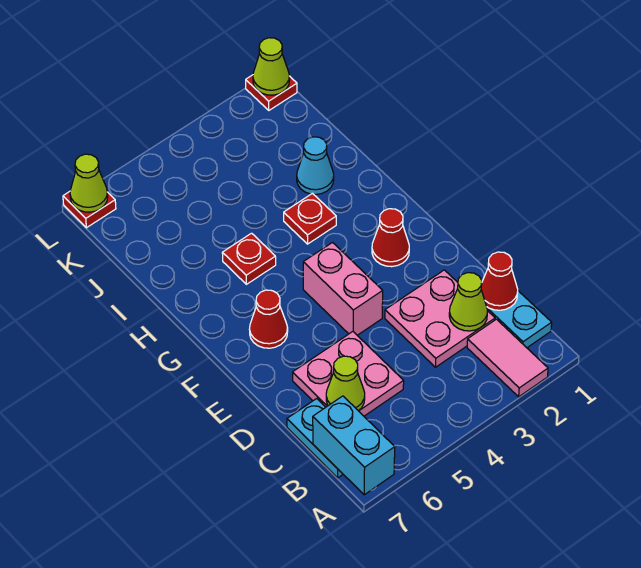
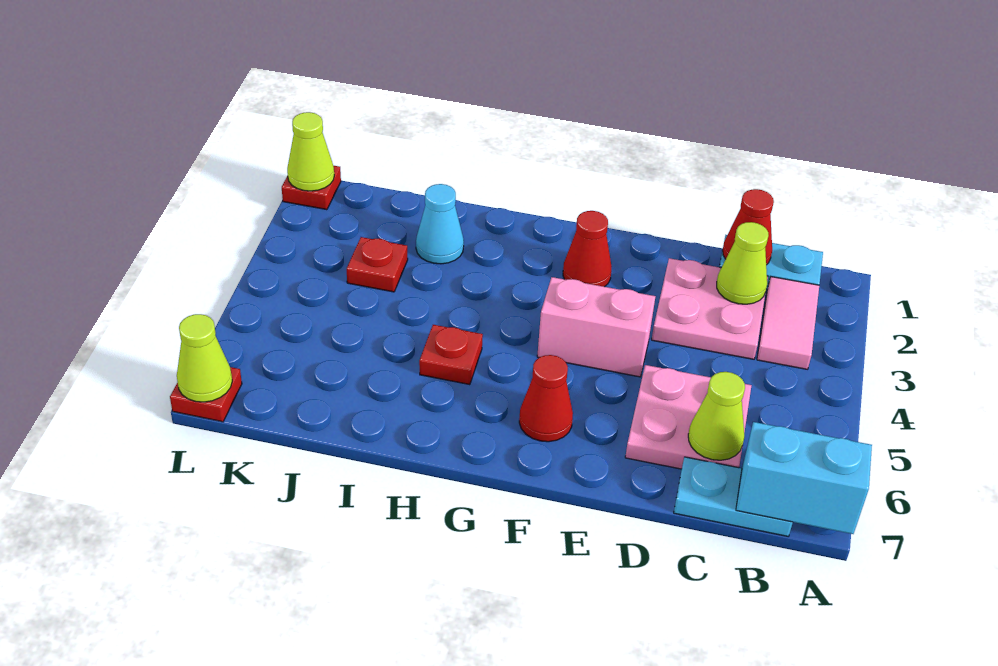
pink tile A2:B2 level 1 -> pink tile B2:B3 level 1
red plate H3 level 1 -> red plate J3 level 1

